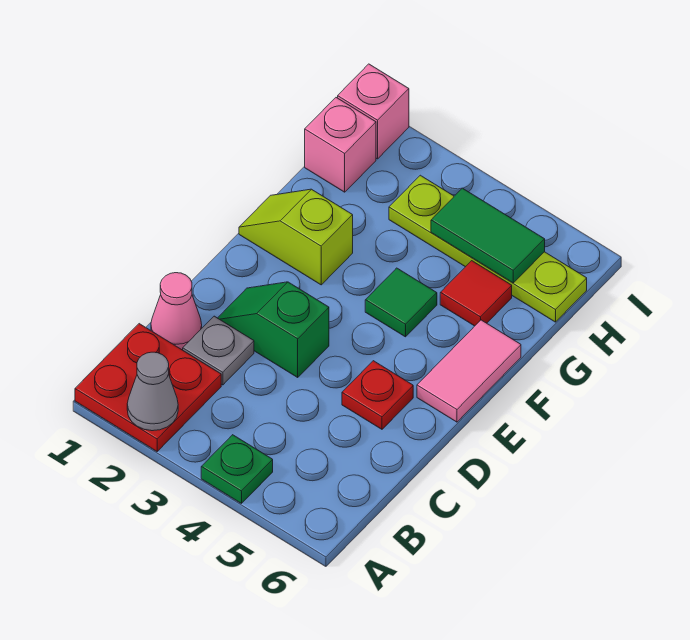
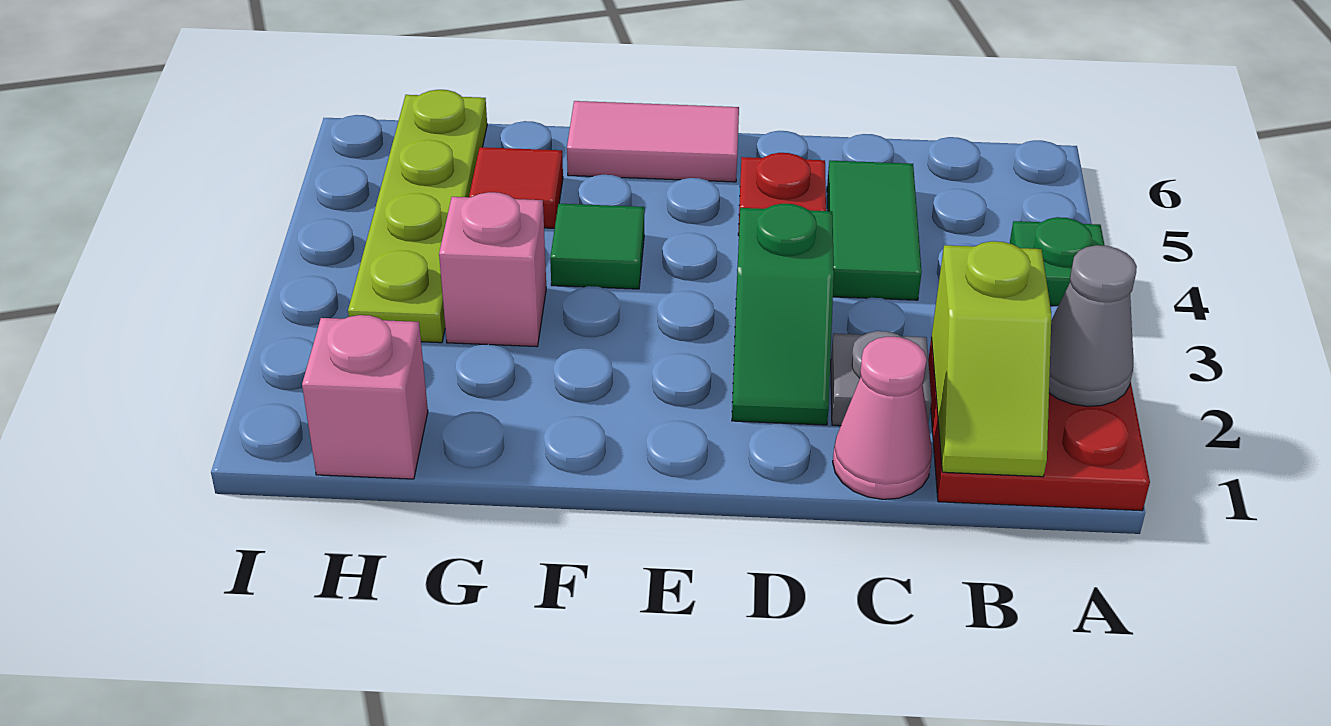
lime slope F1:F2 level 1 top 2 -> lime slope B1:B2 level 2 top 2
green tile H4:H5 level 2 -> green tile C4:C5 level 1
pink brick I1 level 1 -> pink brick G3 level 1

